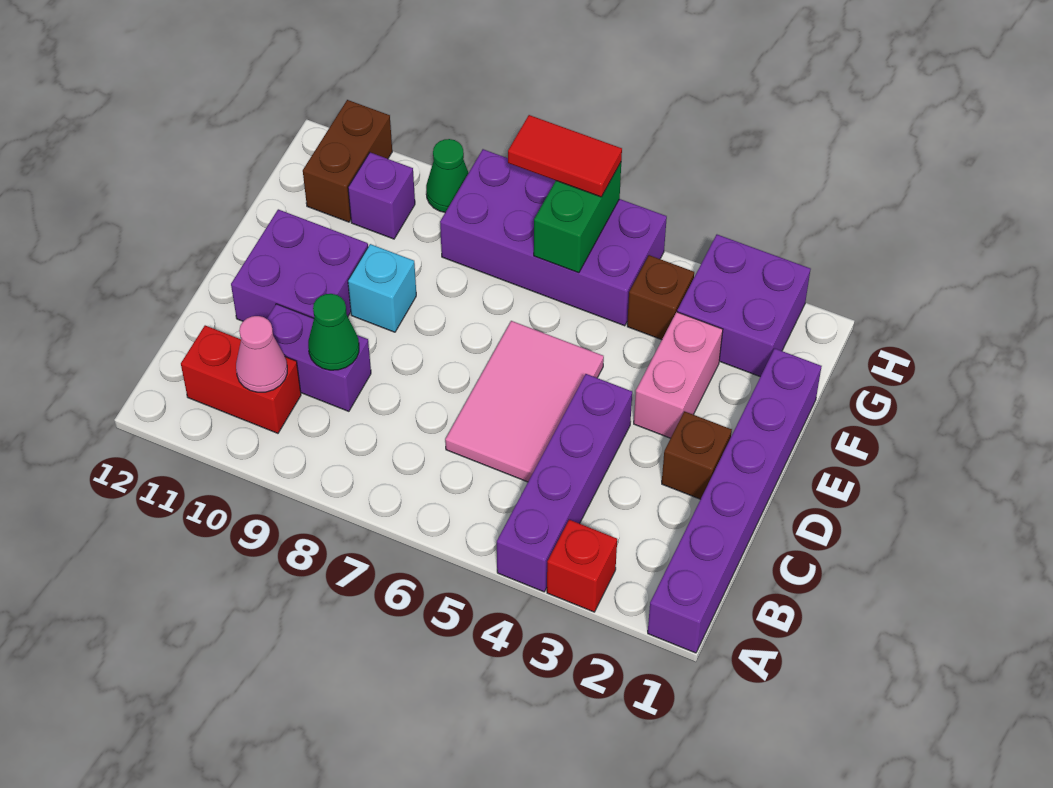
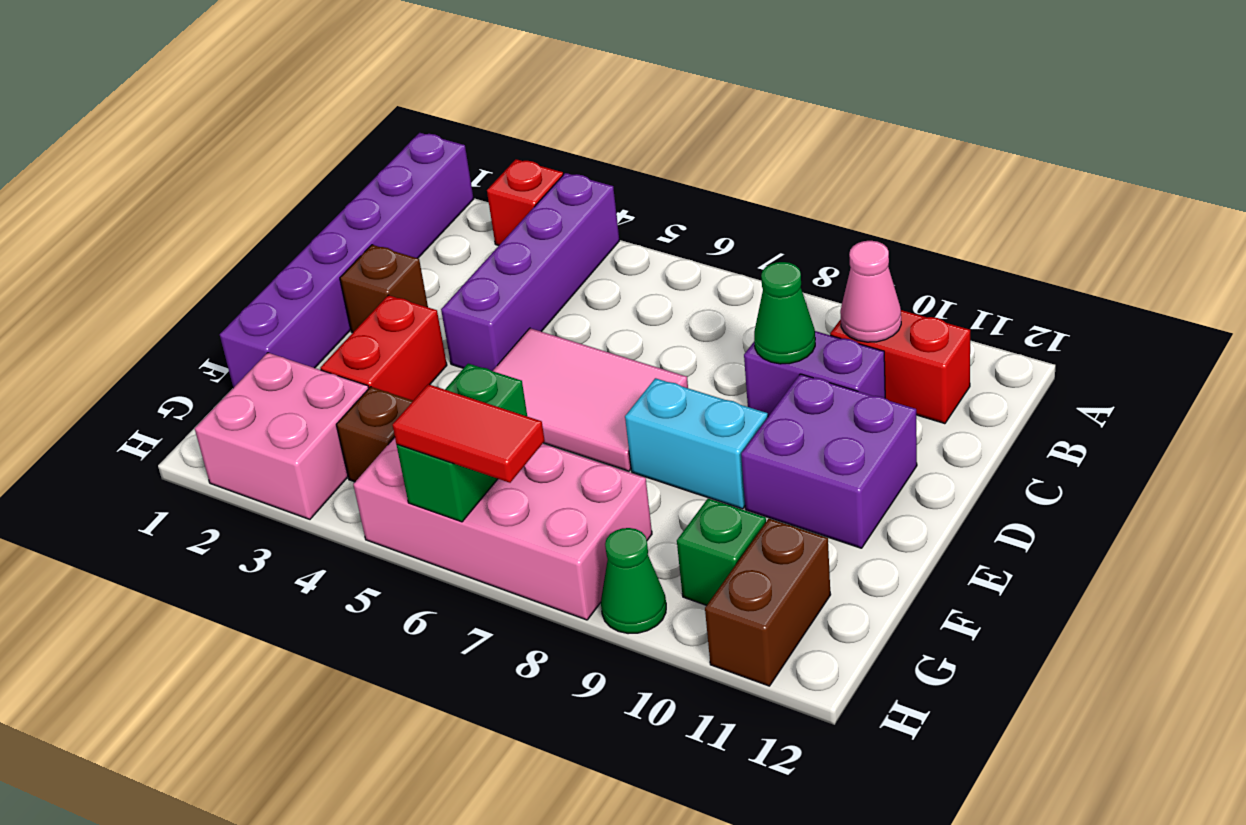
pink tile C5:E6 level 1 -> pink tile D5:E7 level 1
pink brick E3:F3 level 1 -> red brick E3:F3 level 1
cyan brick E9 level 1 -> cyan brick E8:E9 level 1
purple brick G2:H3 level 1 -> pink brick G2:H3 level 1
purple brick G5:H8 level 1 -> pink brick G5:H8 level 1
purple brick G10 level 1 -> green brick G10 level 1

